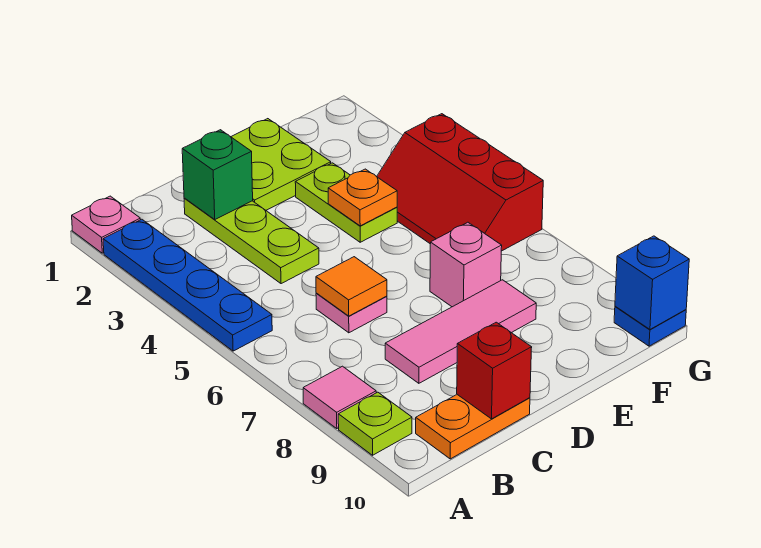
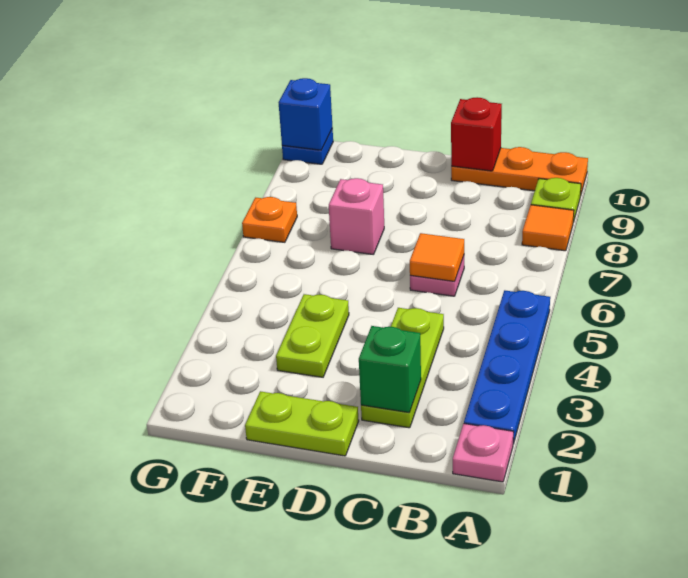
pink tile A8 level 1 -> orange tile A8 level 1
orange plate B10:C10 level 1 -> orange plate A10:C10 level 1
pink tile C8:E8 level 1 -> none
lime plate D1:E2 level 1 -> lime plate D1:E1 level 1
orange plate E4 level 2 -> orange plate G7 level 1
red slope F4:G6 level 1 top G -> none

